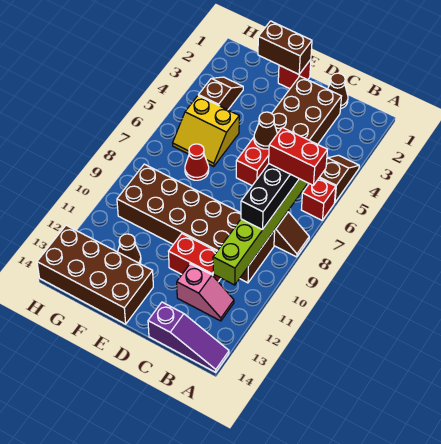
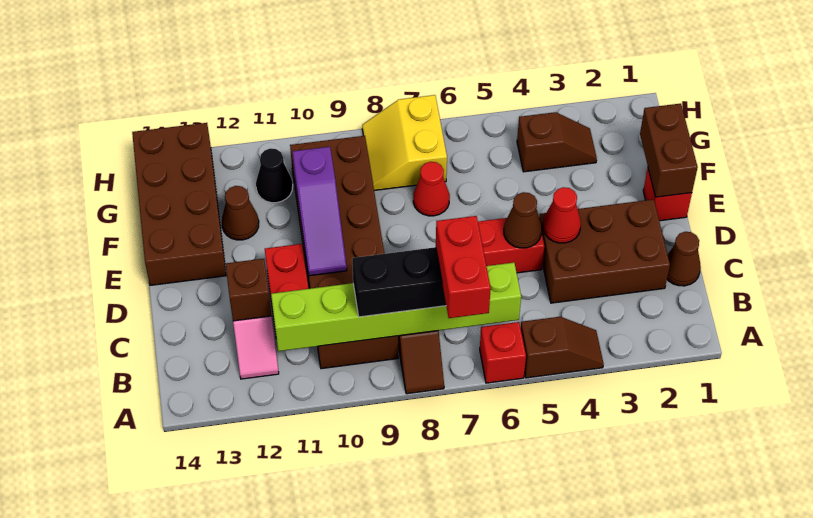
purple slope A14:C14 level 1 top C -> purple slope D10:F10 level 2 top F
none -> brown brick C12 level 2
none -> red cone D4 level 2
yellow slope F5:G6 level 1 top 5 -> yellow slope G7:H8 level 1 top 7
none -> black cone G11 level 1

